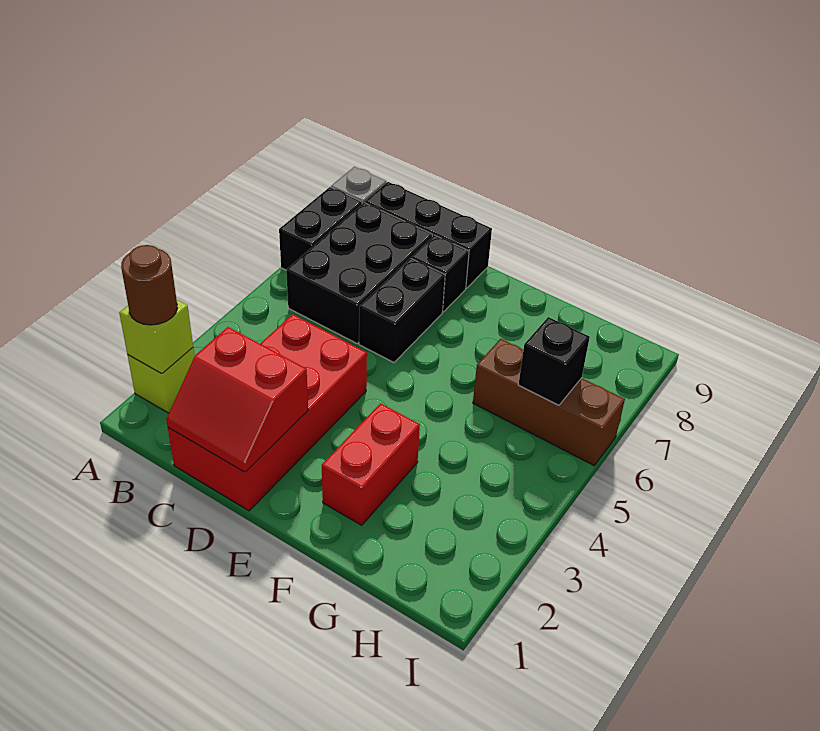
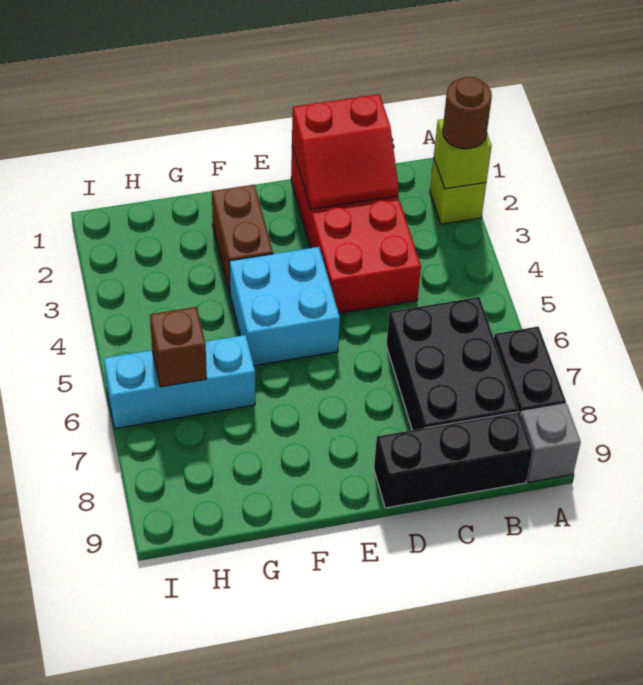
red slope C1:D2 level 2 top 2 -> red slope C1:D2 level 2 top 1
black brick D6:D7 level 1 -> none
black brick D8 level 1 -> none
none -> cyan brick E4:F5 level 1
red brick F2:F3 level 1 -> brown brick F2:F3 level 1
brown brick G6:I6 level 1 -> cyan brick G6:I6 level 1
black brick H6 level 2 -> brown brick H6 level 2

